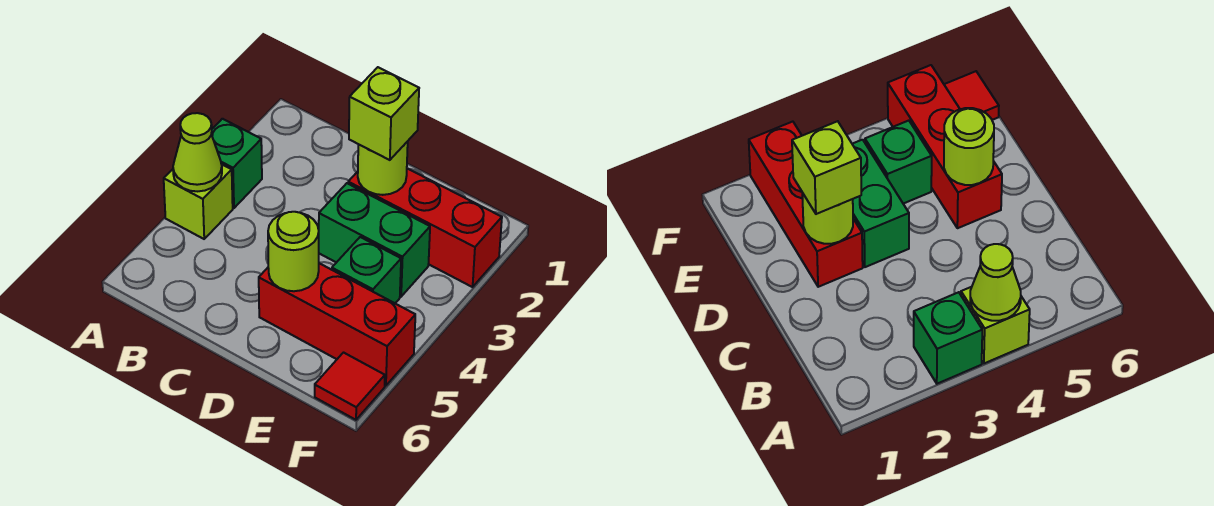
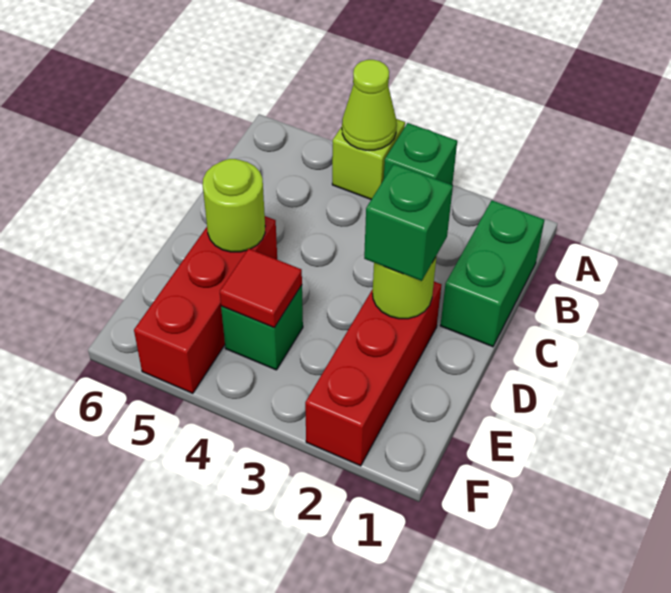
lime brick D2 level 3 -> green brick D2 level 3
green brick D3:E3 level 1 -> green brick B1:C1 level 1
red tile F6 level 1 -> red tile E4 level 2

